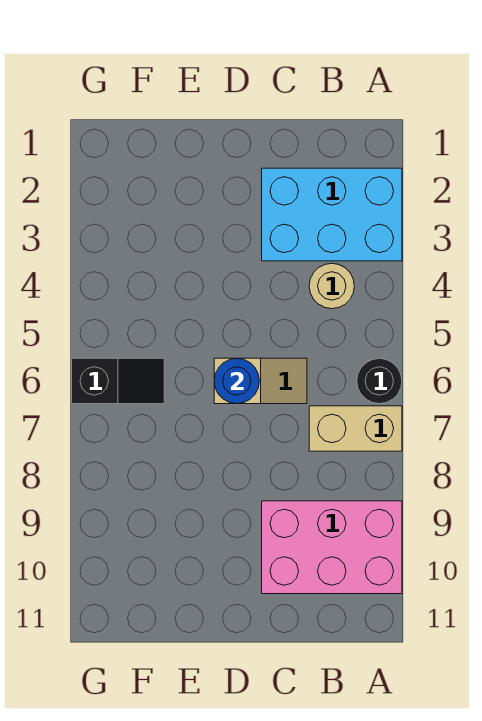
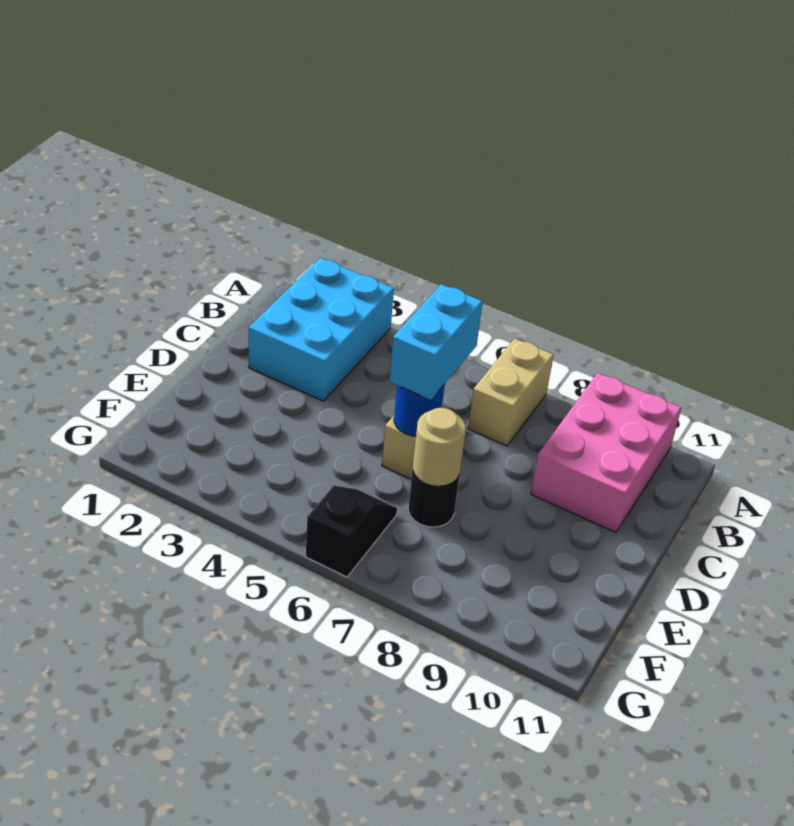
black round brick A6 level 1 -> black round brick E7 level 1
tan round brick B4 level 1 -> tan round brick E7 level 2
none -> cyan brick C6:D6 level 3

